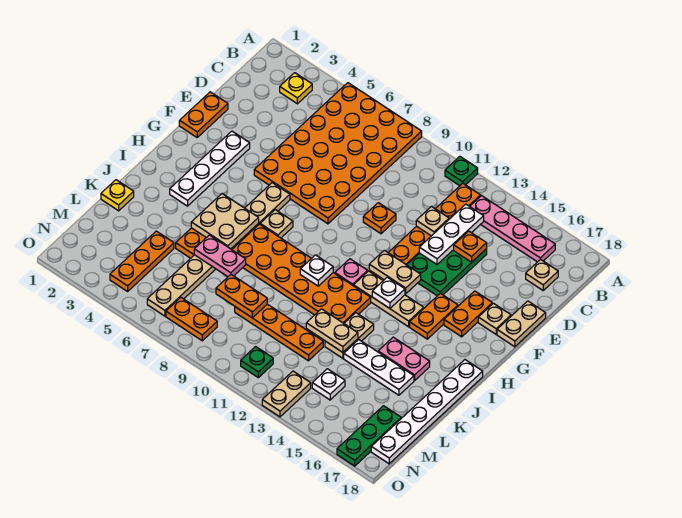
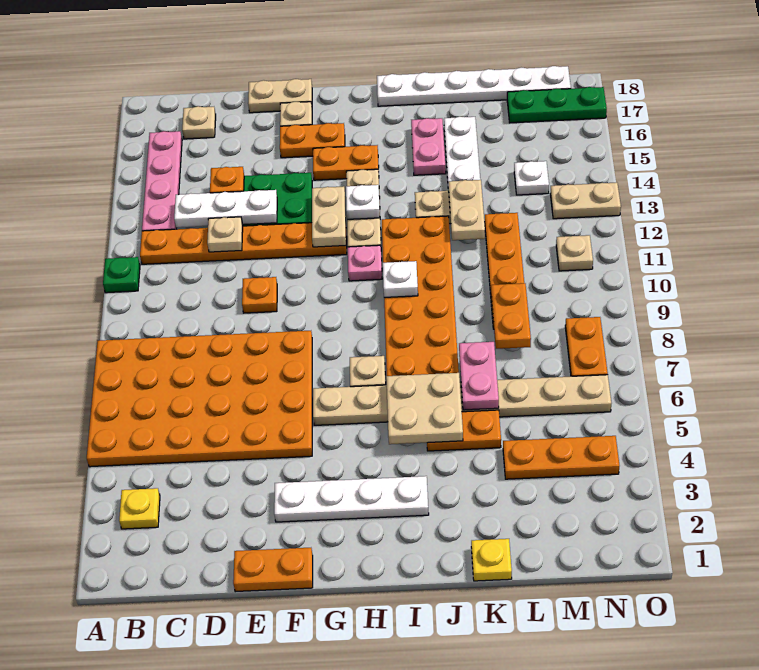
green plate N11 level 1 -> tan plate N11 level 1

